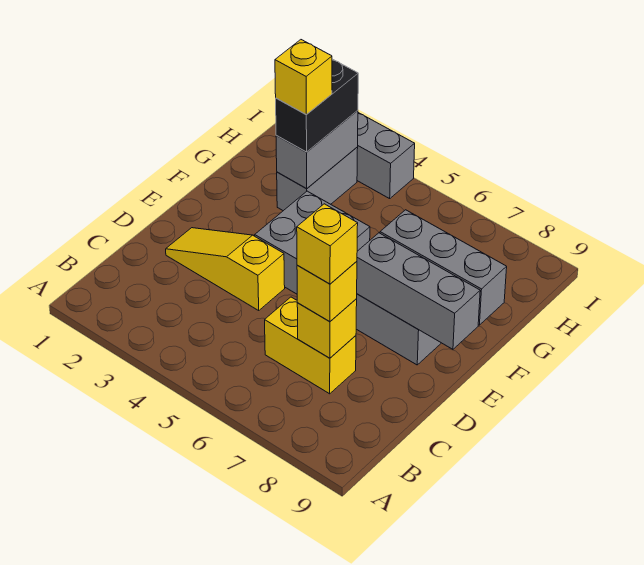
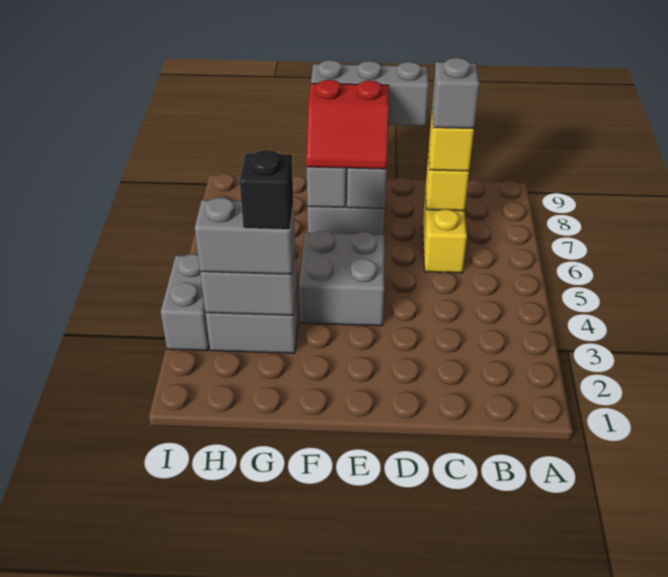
yellow brick C7 level 4 -> grey brick C7 level 4
yellow slope D2:D4 level 1 top 4 -> none
none -> grey brick D9:F9 level 3
none -> red slope E7:F8 level 3 top 8
black brick G3:H3 level 3 -> grey brick G3:H3 level 3
yellow brick G3 level 4 -> black brick G3 level 4

